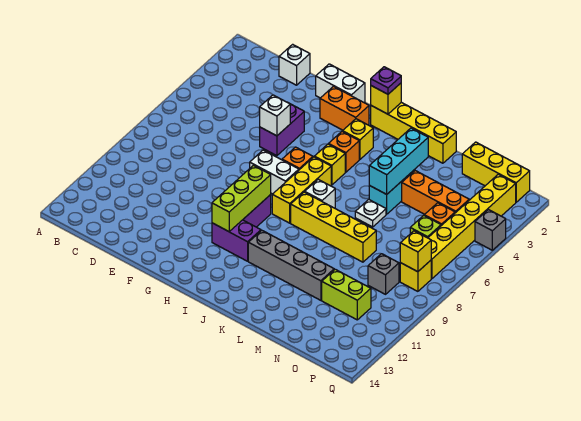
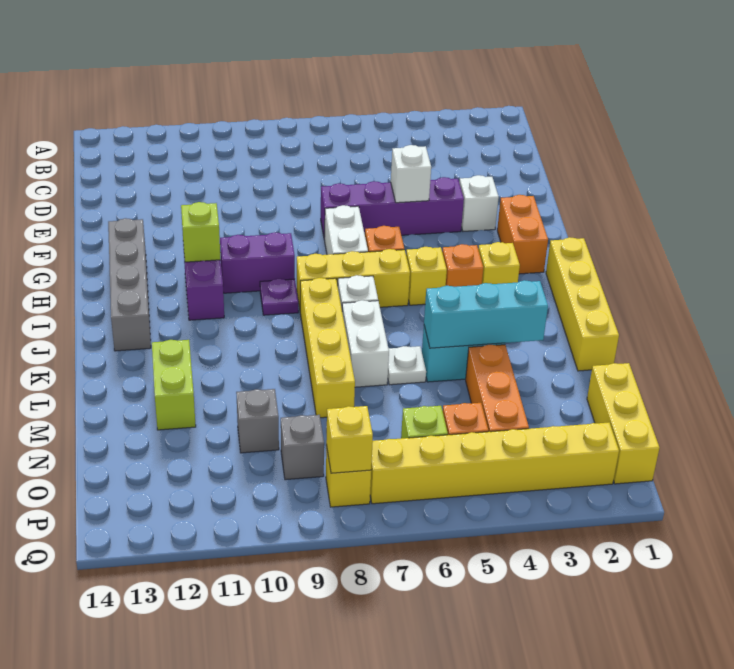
white brick D1 level 1 -> white brick F3 level 1
white brick F1:G1 level 1 -> white brick K7:L7 level 1
purple brick F4:F5 level 1 -> purple brick F4:F7 level 1
lime brick H9:H11 level 2 -> lime brick H11 level 2
yellow brick I1 level 2 -> none
purple plate I1 level 3 -> purple plate I9 level 1
grey brick J11:M11 level 1 -> grey brick G13:J13 level 1
lime brick N11:O11 level 1 -> lime brick L12:M12 level 1
grey brick Q4 level 1 -> grey brick N10 level 1

